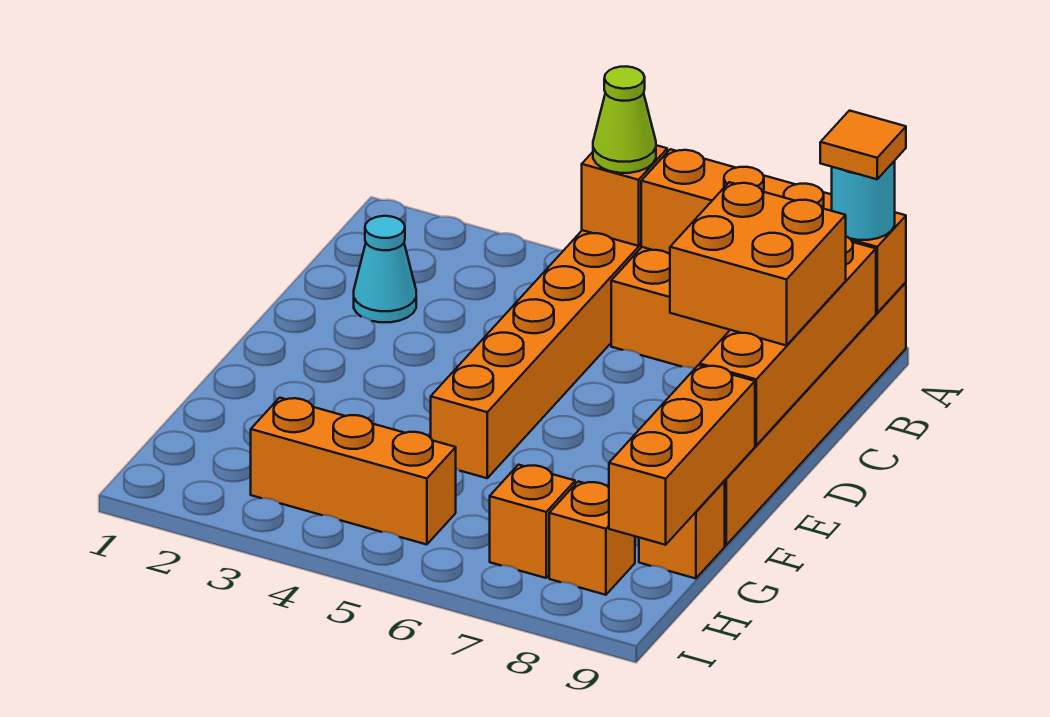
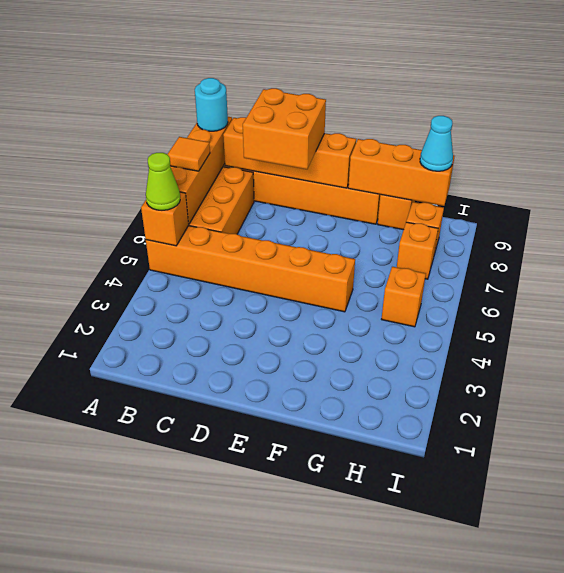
orange tile A9 level 4 -> orange tile A7 level 3
cyan cone C2 level 1 -> cyan cone H9 level 3
orange brick H3:H5 level 1 -> orange brick H5 level 1

